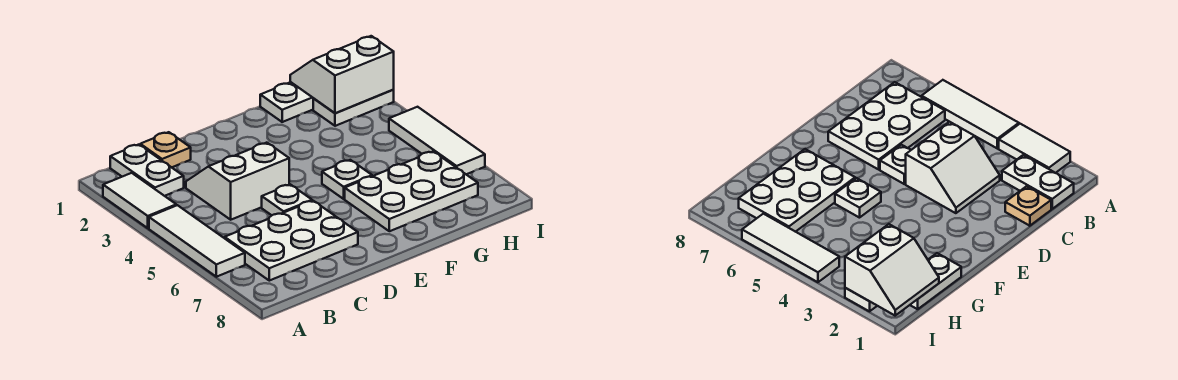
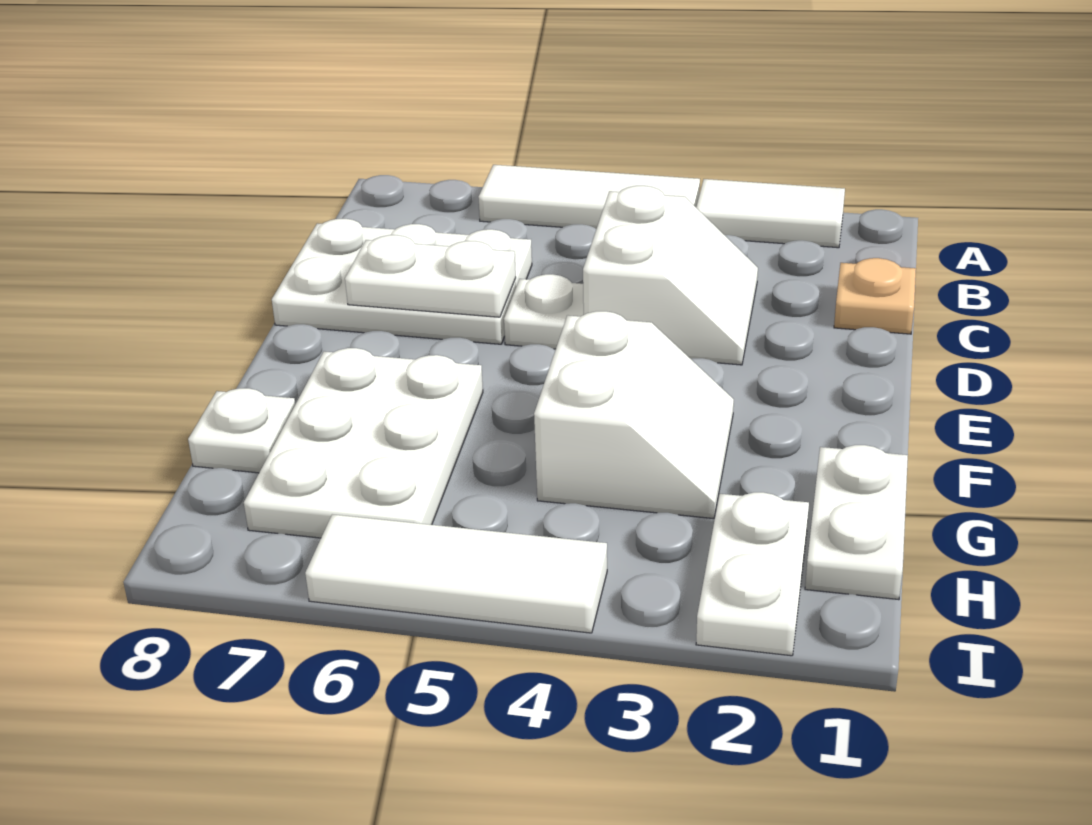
white plate B1:B2 level 1 -> white plate D6:D7 level 2
white plate B6:D7 level 1 -> white plate C6:D8 level 1
white plate F5 level 1 -> white plate G8 level 1
white slope H1:I2 level 2 top 2 -> white slope F3:G4 level 1 top 4

